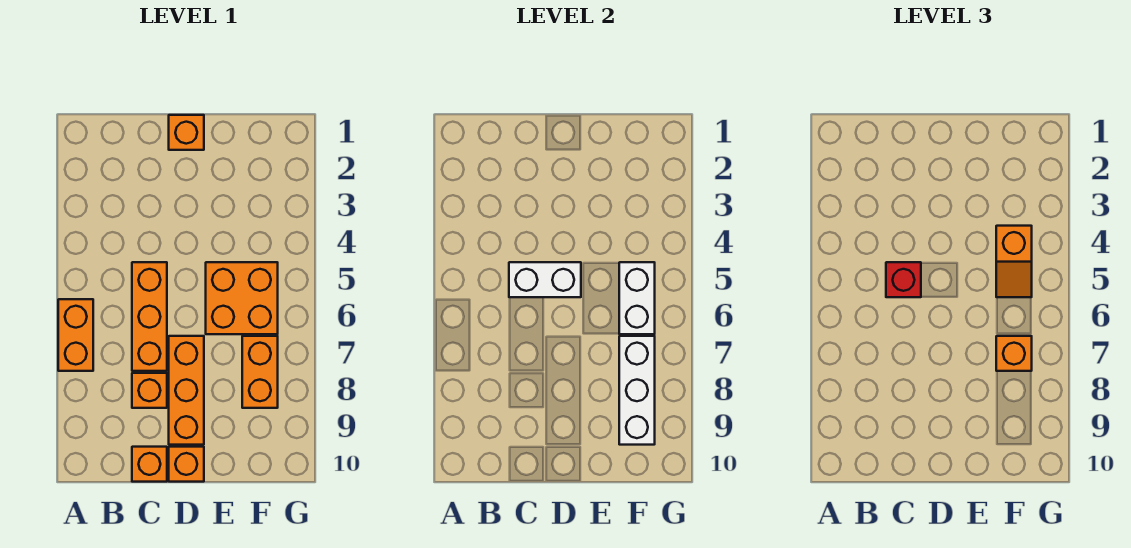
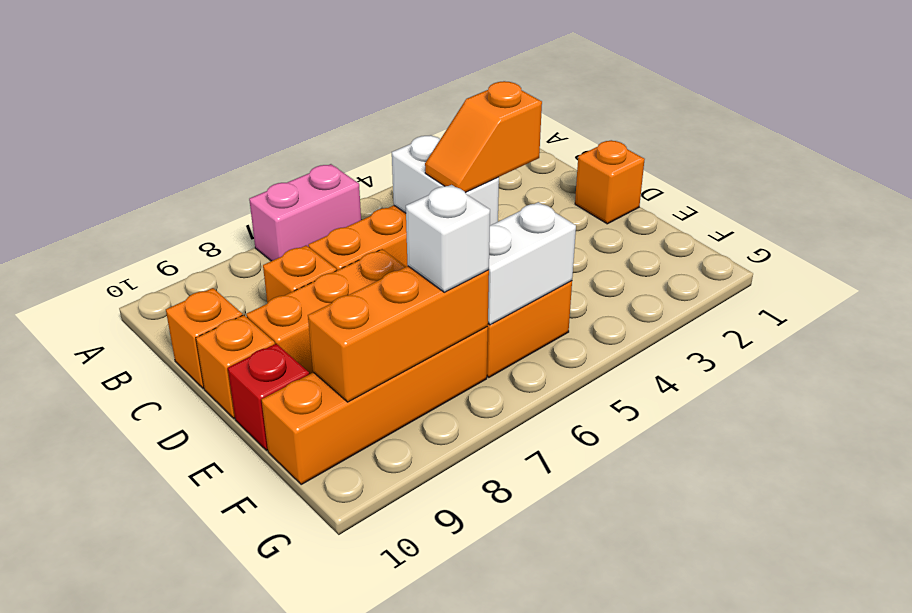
orange brick A6:A7 level 1 -> pink brick A6:A7 level 1
red brick C5 level 3 -> red brick E10 level 1
orange slope F4:F5 level 3 top 4 -> orange slope D4:D5 level 3 top 4
orange brick F7:F8 level 1 -> orange brick F7:F10 level 1
white brick F7:F9 level 2 -> orange brick F7:F9 level 2
orange brick F7 level 3 -> white brick F7 level 3

